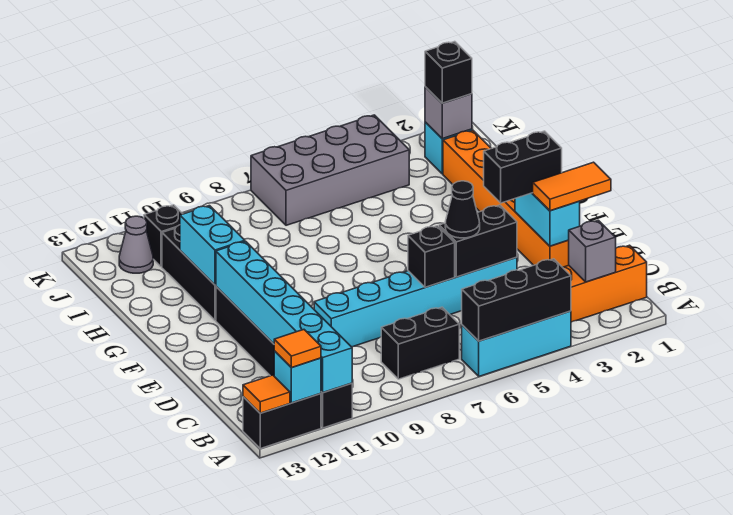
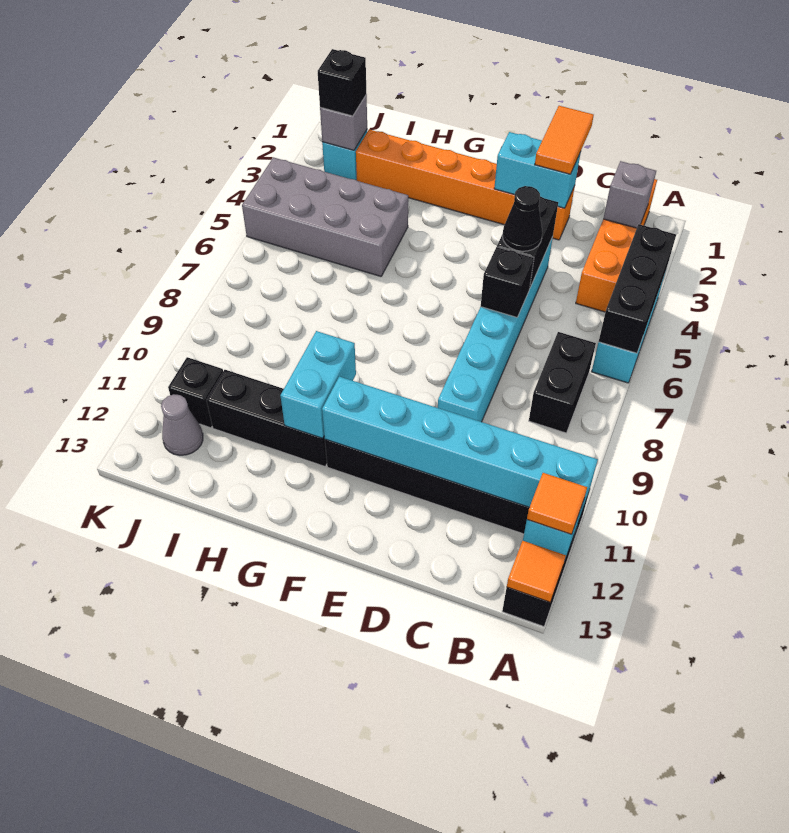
black brick E2:E3 level 3 -> none
cyan brick G11:H11 level 2 -> cyan brick G10:G11 level 2
grey brick J4:K7 level 1 -> grey brick H4:K5 level 1

